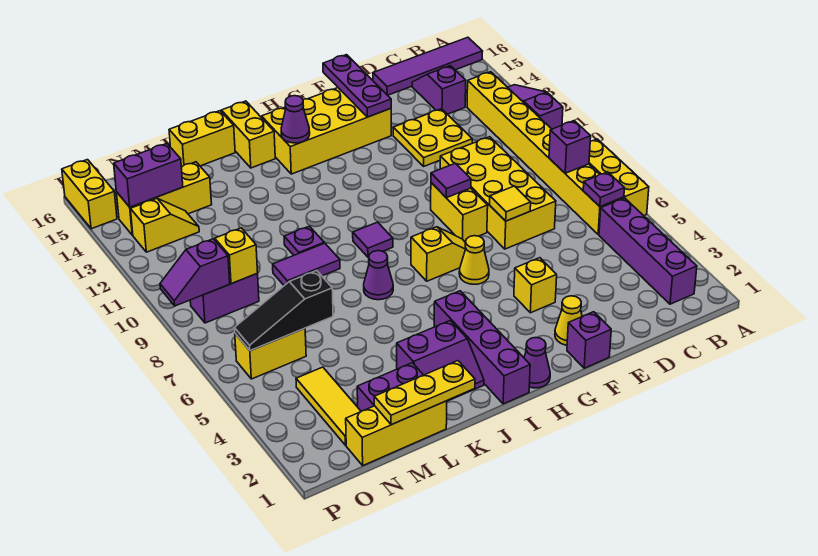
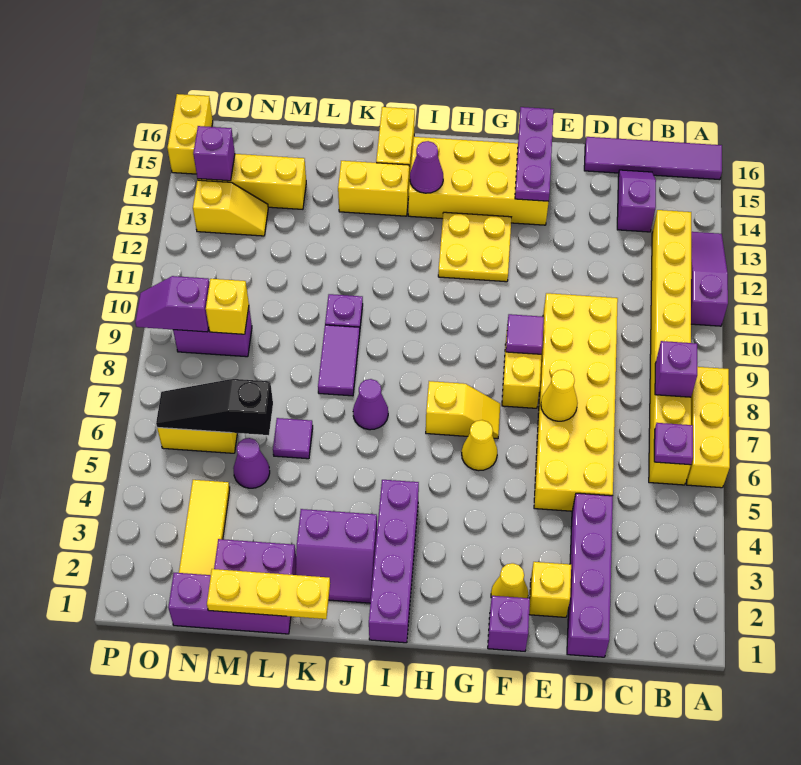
purple brick B2:B5 level 1 -> purple brick D1:D4 level 1
yellow brick D7:E10 level 1 -> yellow brick D5:E10 level 1
yellow plate D12:E13 level 1 -> yellow plate G12:H13 level 1
yellow tile E7 level 2 -> yellow cone E7 level 2
yellow brick F4 level 1 -> yellow brick E2 level 1
purple cone H1 level 1 -> purple cone M5 level 1
purple tile I9 level 1 -> purple tile L6 level 1
purple tile K9:L9 level 1 -> purple tile K8:K9 level 1
yellow brick K16:L16 level 1 -> yellow brick J14:K14 level 1
yellow brick L1:N1 level 1 -> purple brick L1:N1 level 1
purple brick N14:O14 level 2 -> purple brick O14 level 2

